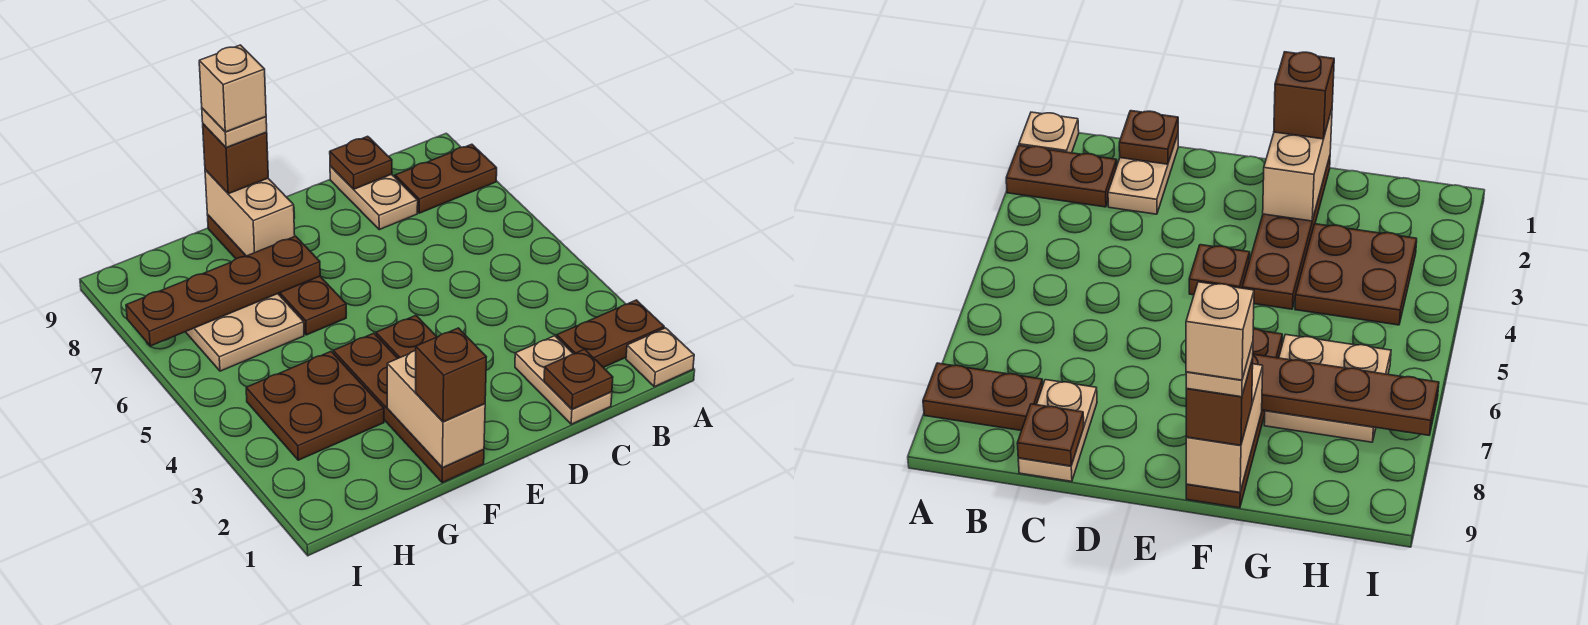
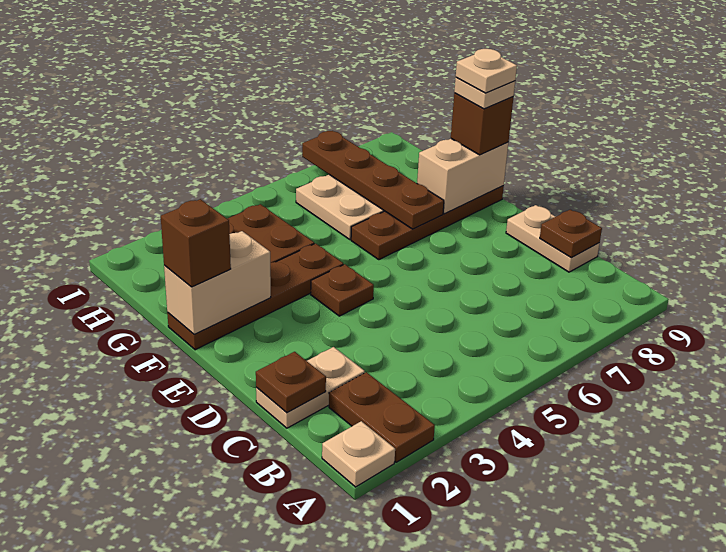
brown plate A8:B8 level 1 -> none
tan plate C8:C9 level 1 -> tan plate C9:D9 level 1
tan brick F9 level 5 -> tan plate F9 level 5

